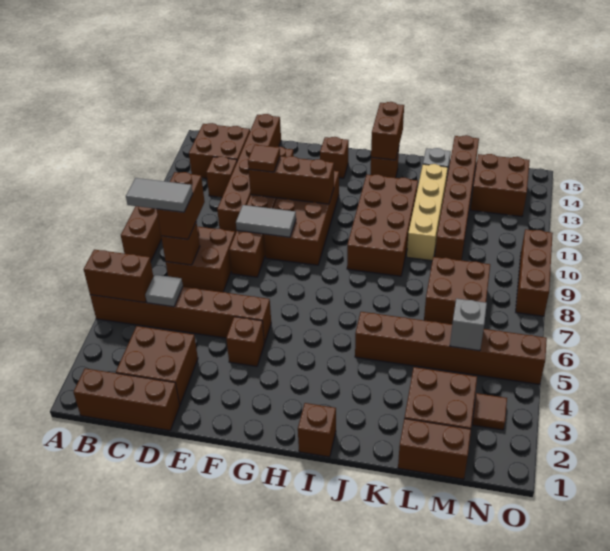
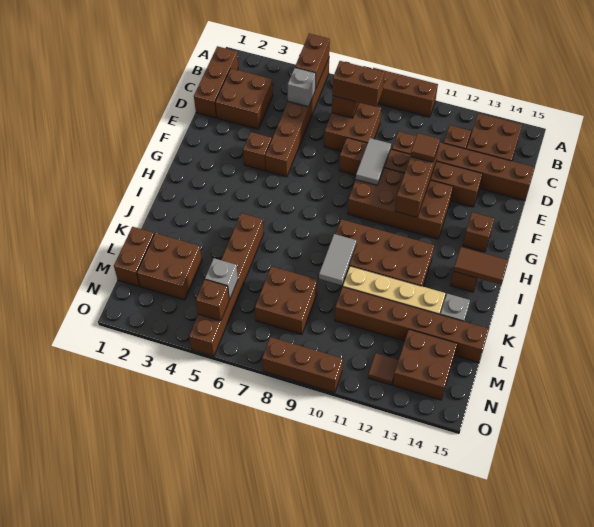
grey tile B7:C7 level 4 -> grey tile J9:K9 level 2
grey tile C5 level 2 -> grey brick C5 level 2
brown brick I1 level 1 -> brown brick N5 level 2
brown brick I14:I15 level 2 -> brown tile I14:I15 level 2
brown tile N3 level 1 -> brown tile N12 level 1

